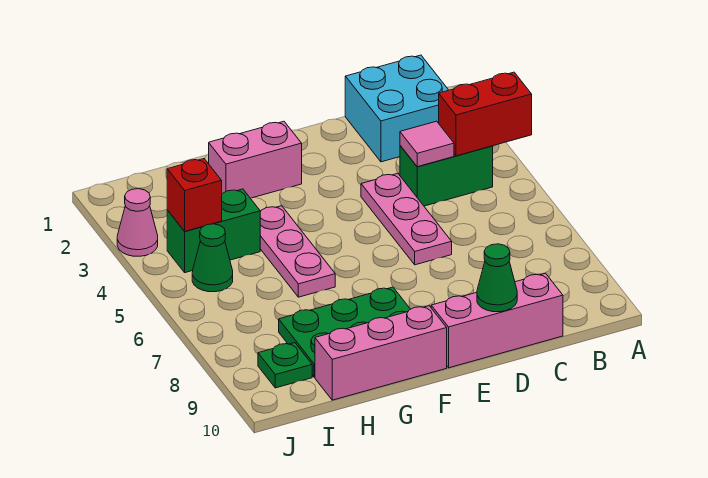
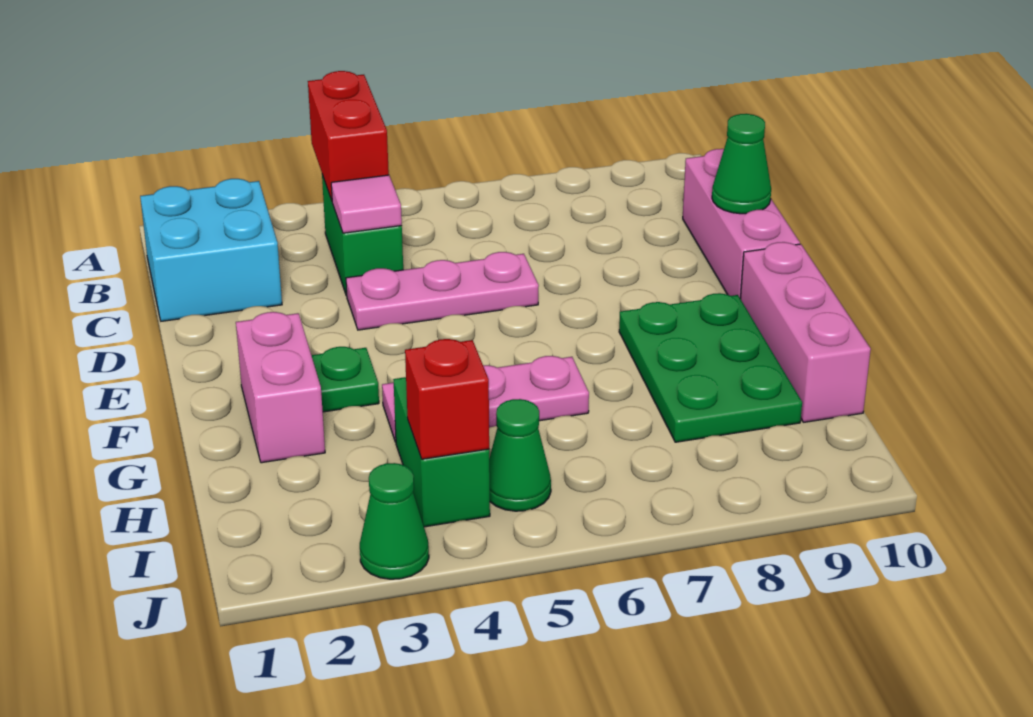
green plate I9 level 1 -> green plate F3 level 1
pink cone J3 level 1 -> green cone J3 level 1

